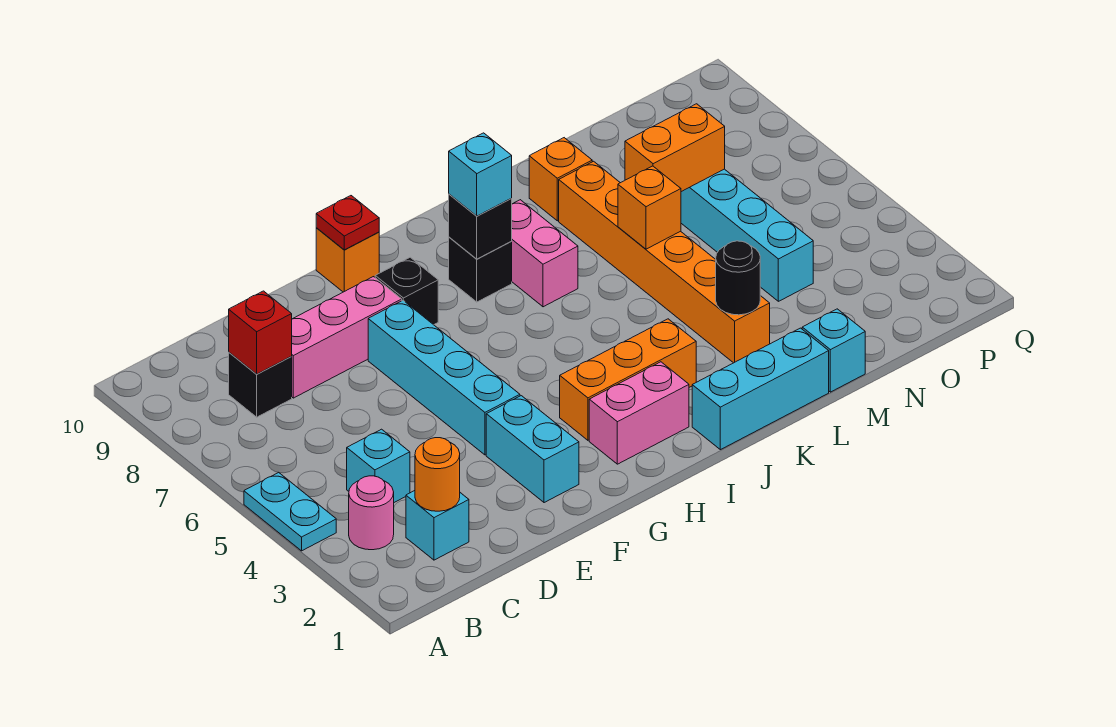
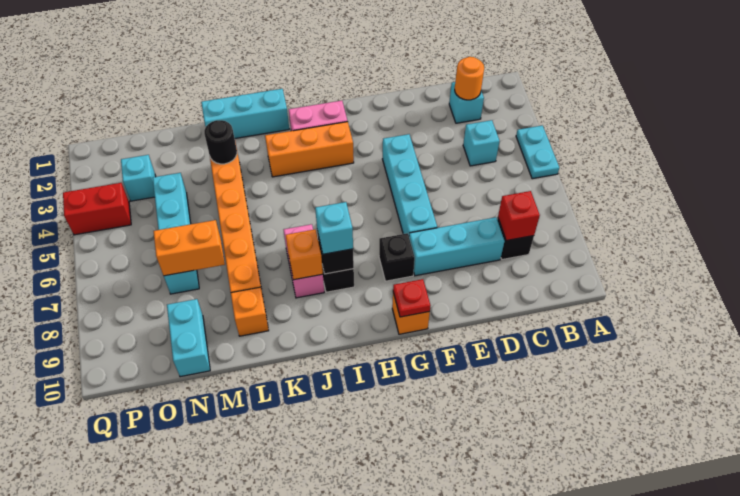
pink round brick B3 level 1 -> none
pink brick D8:F8 level 1 -> cyan brick D8:F8 level 1
cyan brick F2:F3 level 1 -> cyan brick N9:N10 level 1
orange brick L6 level 2 -> orange brick J8 level 2
cyan brick M1 level 1 -> cyan brick O3 level 1
none -> red brick P4:Q4 level 1

